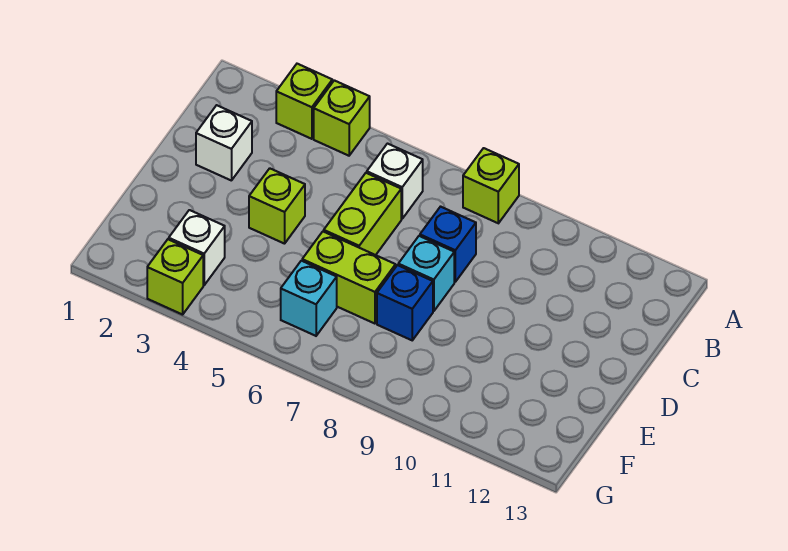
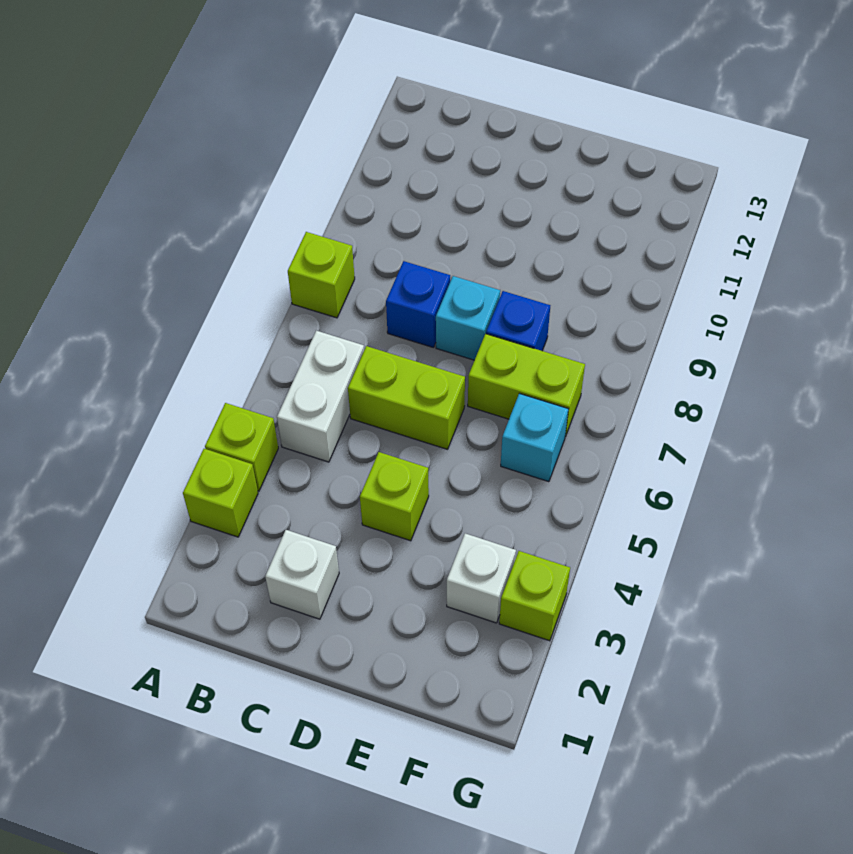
white brick B6 level 1 -> white brick B5:B6 level 1
lime brick E6:E7 level 1 -> lime brick E7:F7 level 1

